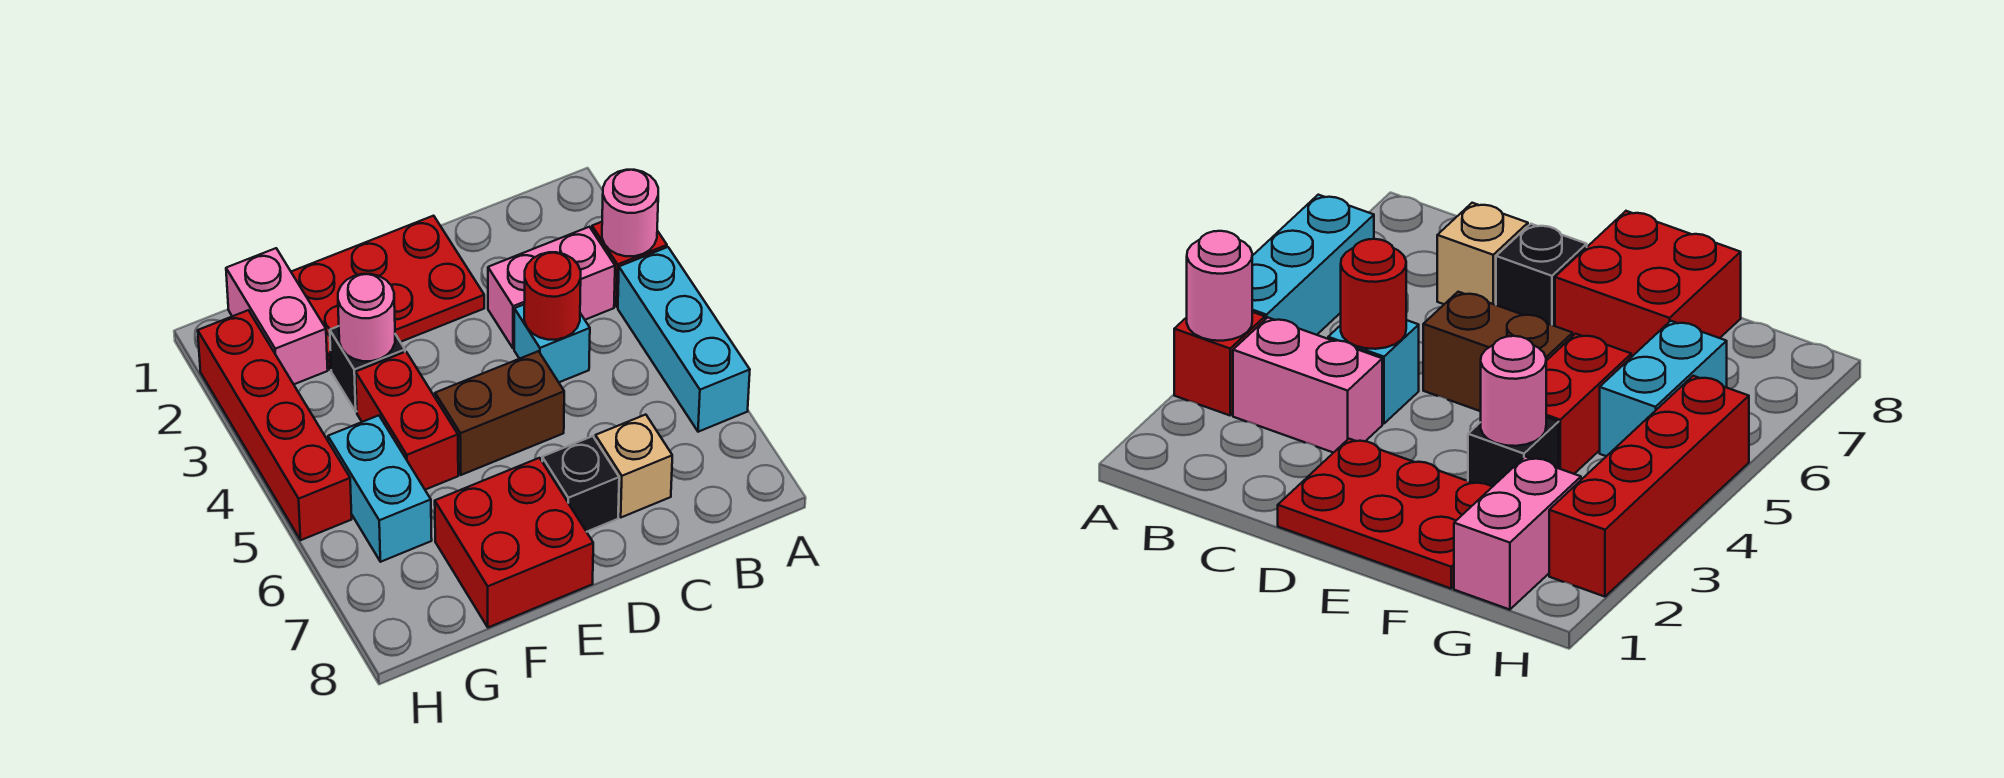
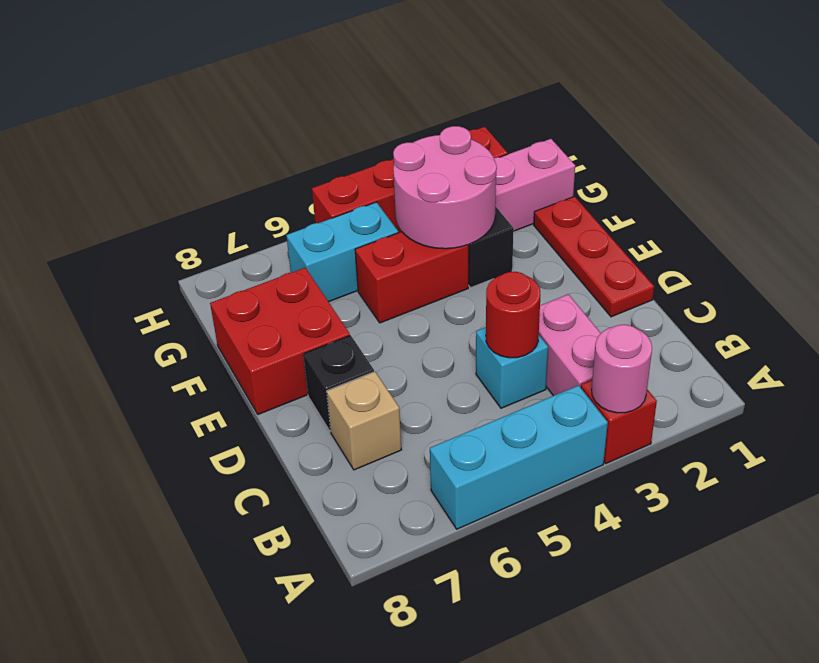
red plate D1:F2 level 1 -> red plate D1:F1 level 1
brown brick D5:E5 level 1 -> none
pink round brick F3 level 2 -> pink round brick F3:G4 level 2

